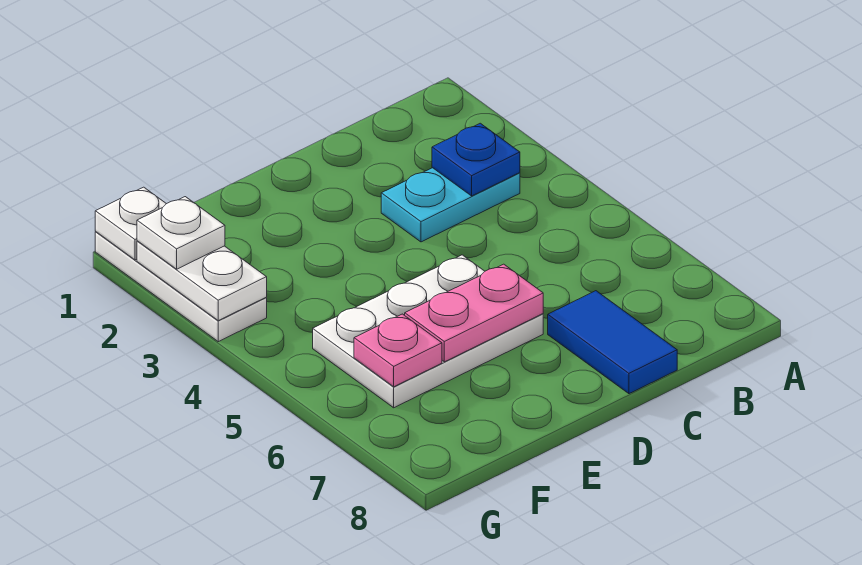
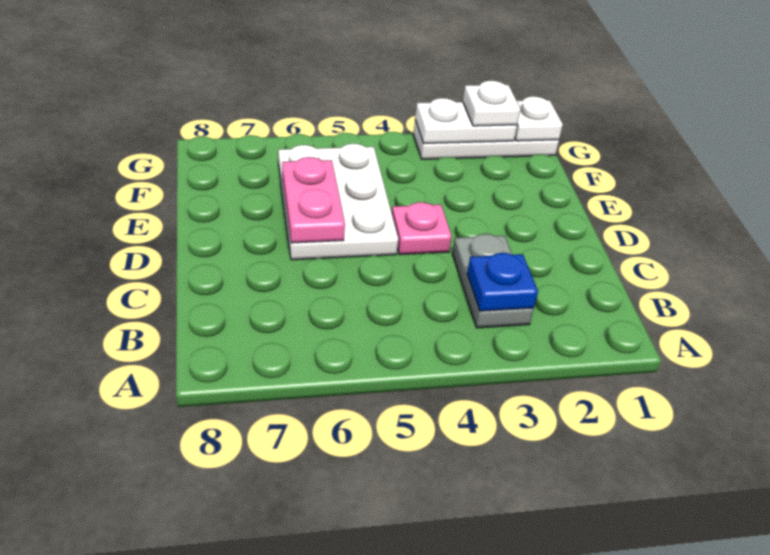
cyan plate B3:C3 level 1 -> grey plate B3:C3 level 1
blue tile C7:C8 level 1 -> none
pink plate F6 level 2 -> pink plate D4 level 1

